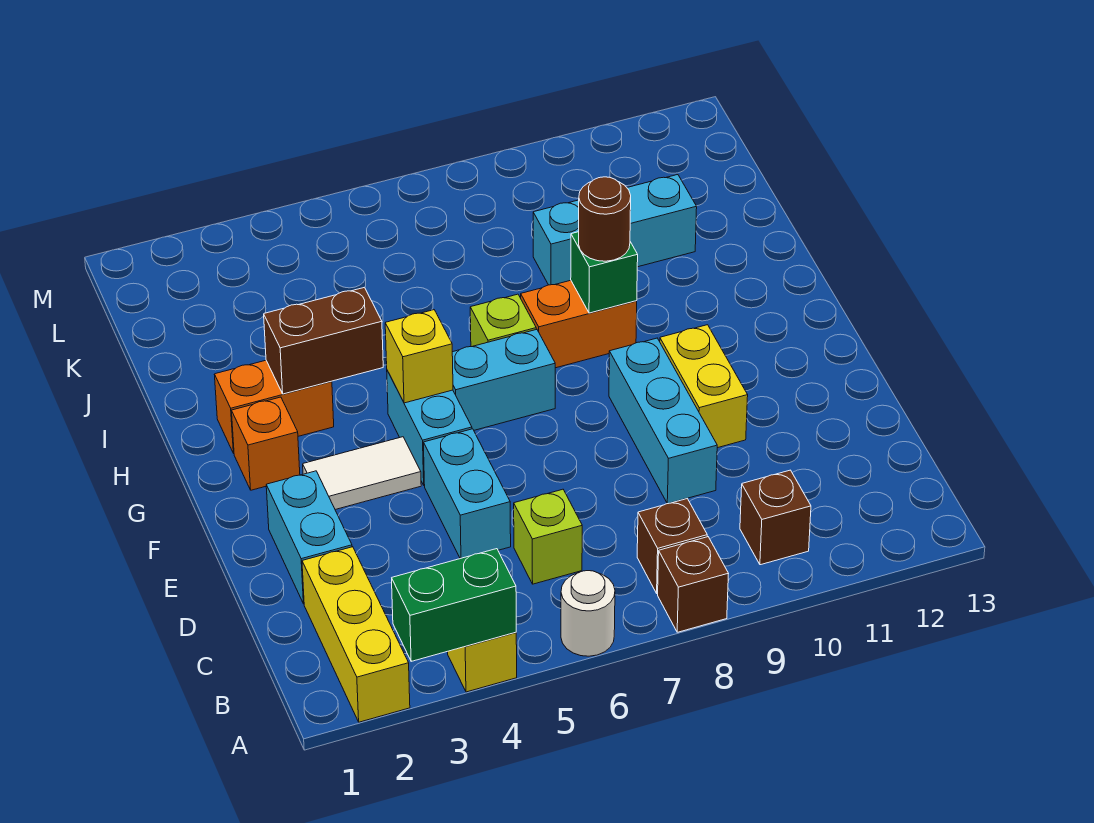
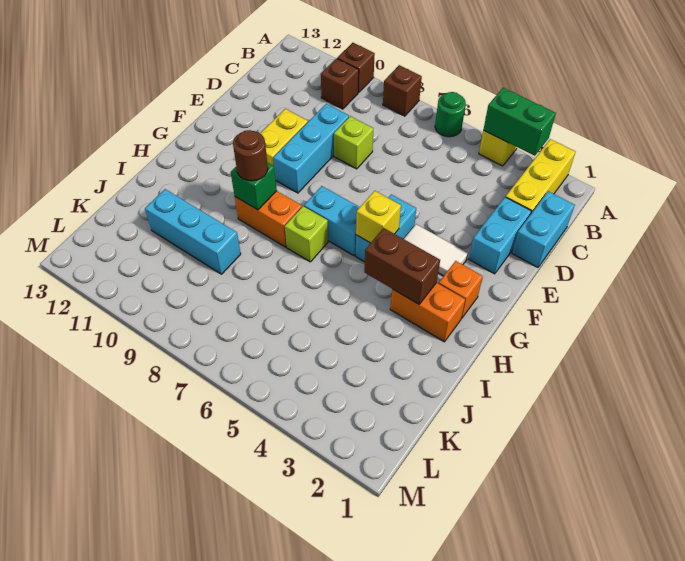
white round brick A6 level 1 -> green round brick A6 level 1
brown brick B8 level 1 -> brown brick A10 level 1
lime brick C6 level 1 -> lime brick D8 level 1
cyan brick D5:E5 level 1 -> cyan brick C1:D1 level 1

